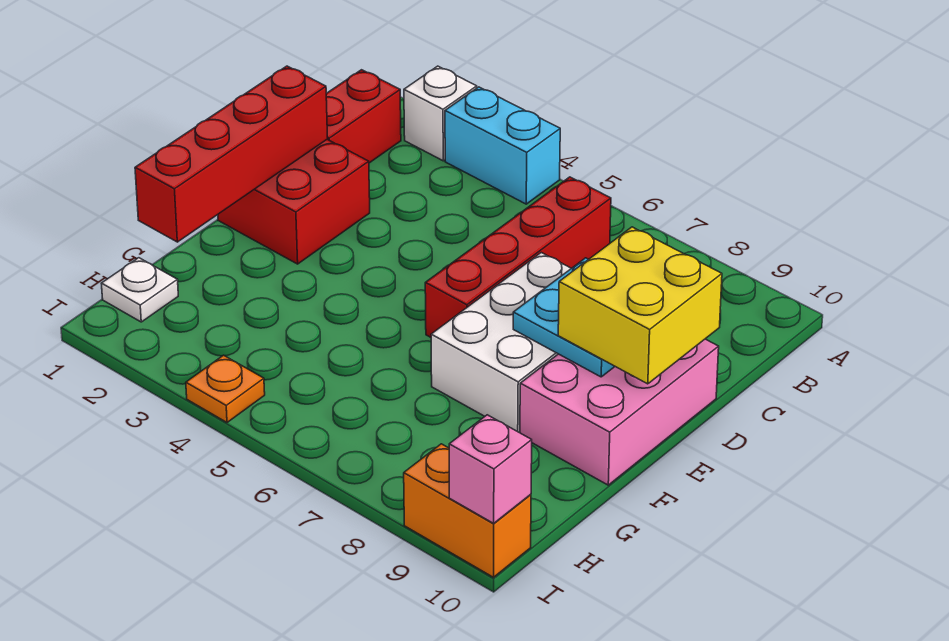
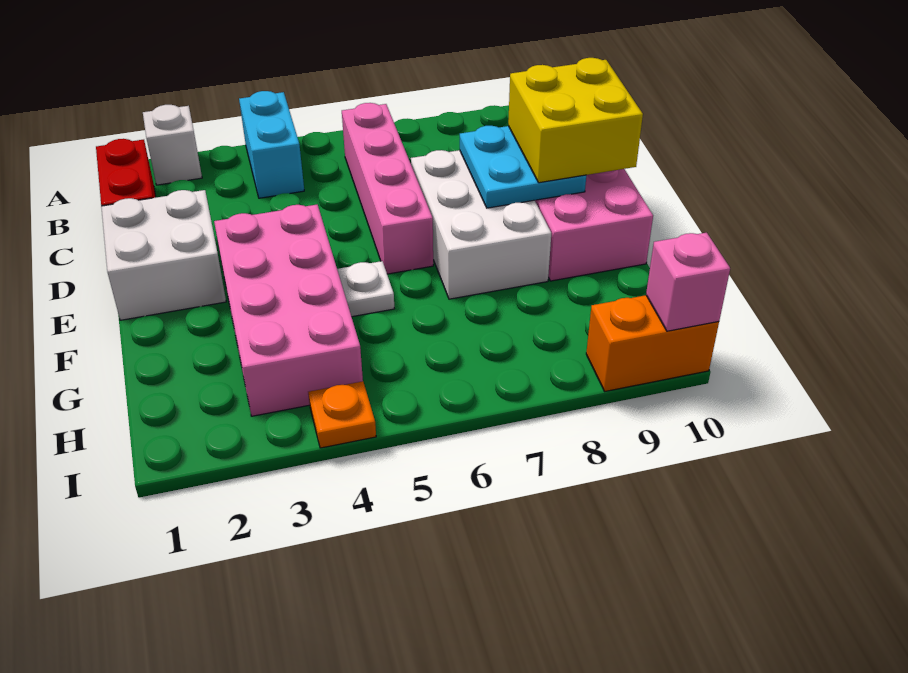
cyan brick A3:A4 level 1 -> cyan brick A4:B4 level 1
red brick B6:E6 level 1 -> pink brick B6:E6 level 1
red brick D1:E2 level 1 -> white brick D1:E2 level 1
red brick D1:G1 level 2 -> none
none -> pink brick E3:H4 level 1
white plate H1 level 1 -> white plate F5 level 1

